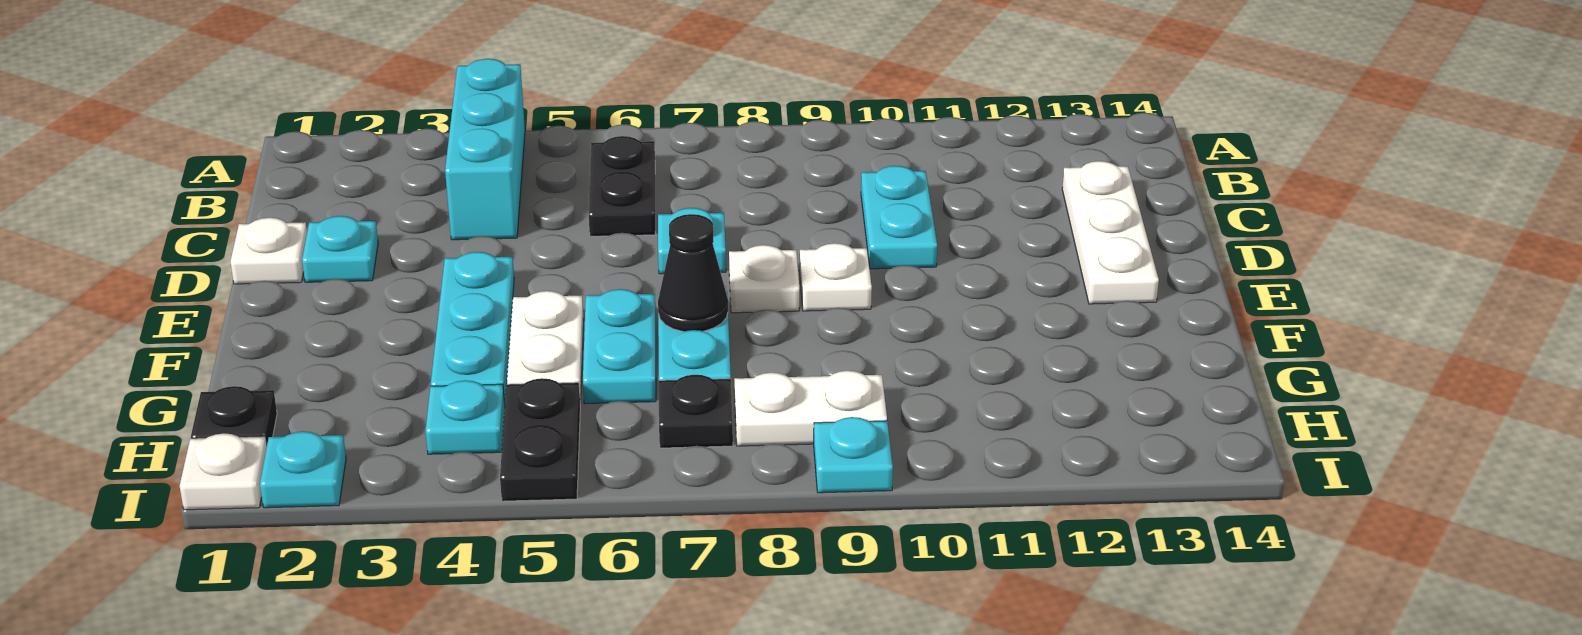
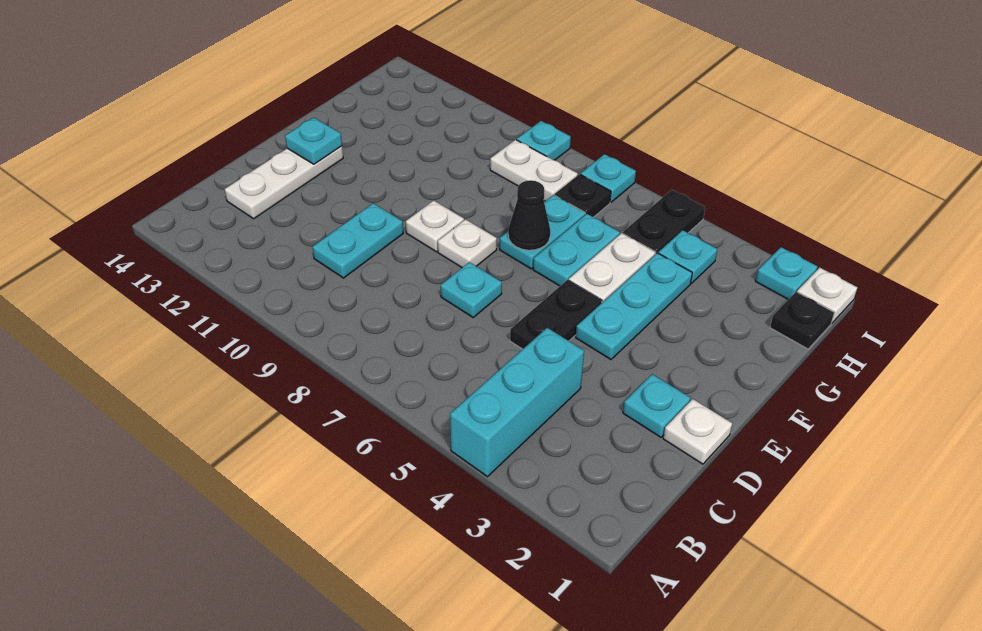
black plate B6:C6 level 1 -> black plate D5:E5 level 1
none -> cyan plate E13 level 2
none -> cyan plate I7 level 1

